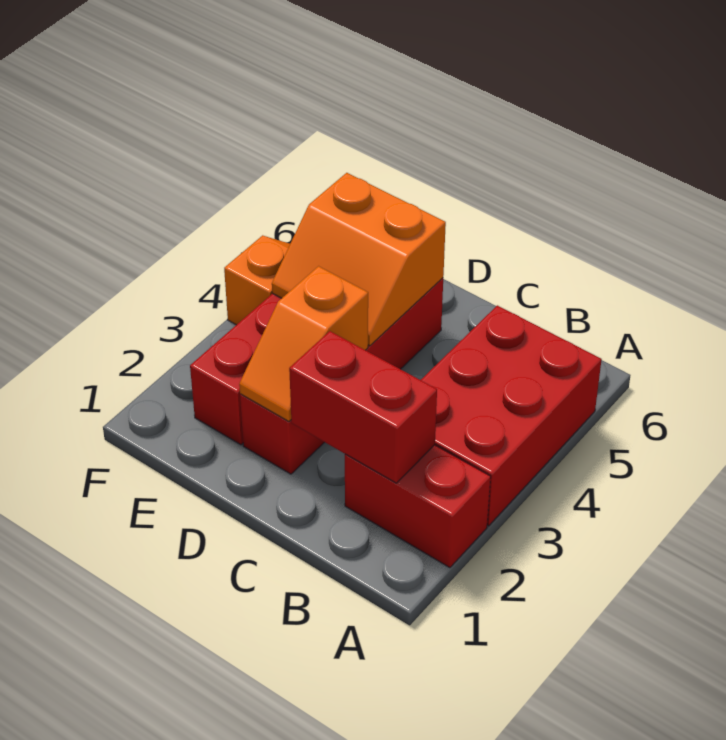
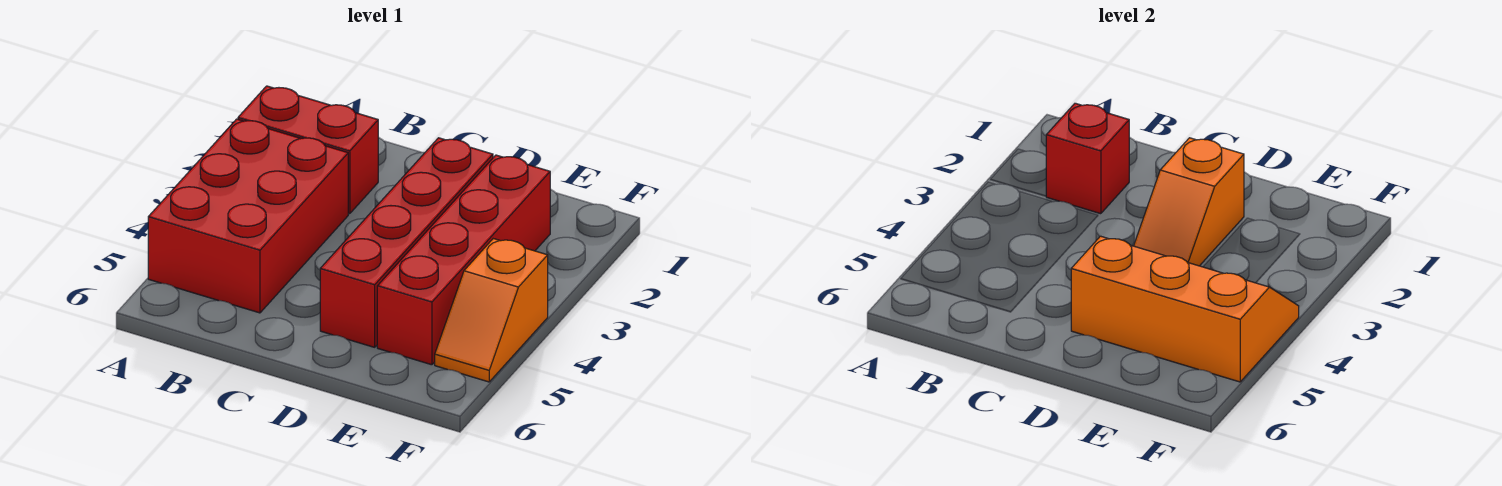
red brick B2:C2 level 2 -> red brick B2 level 2
orange slope D2:D3 level 2 top 3 -> orange slope D2:D3 level 2 top 2
orange slope D4:E5 level 2 top 5 -> orange slope D4:F5 level 2 top 5

